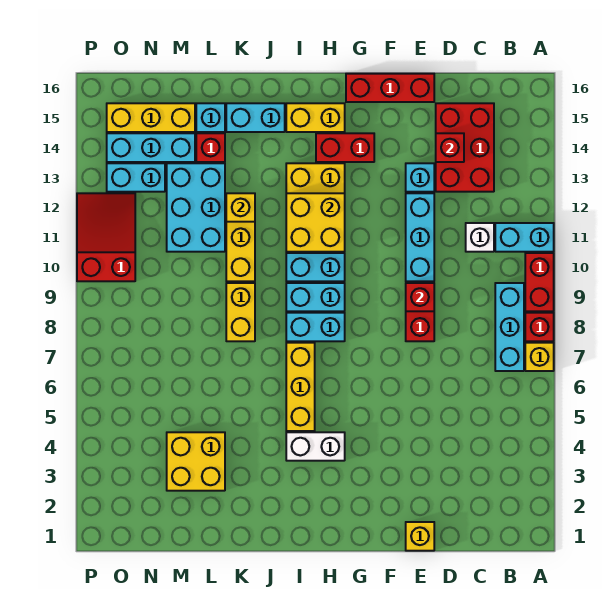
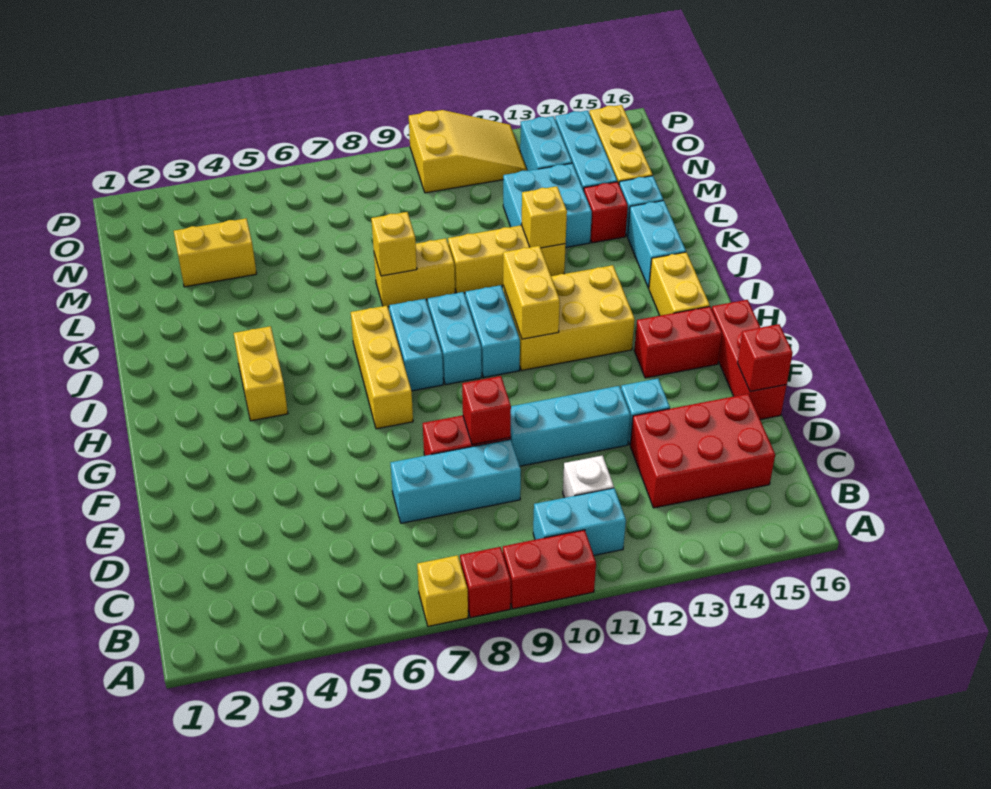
cyan brick A11:B11 level 1 -> cyan brick B10:B11 level 1
cyan brick B7:B9 level 1 -> cyan brick D7:D9 level 1
red brick D14 level 2 -> red brick E16 level 2
yellow brick E1 level 1 -> yellow brick K8 level 2
red brick G14:H14 level 1 -> red brick G14:G15 level 1
white brick H4:I4 level 1 -> yellow brick H4:I4 level 1
yellow brick H11:I12 level 2 -> yellow brick H11:I11 level 2
yellow brick I5:I7 level 1 -> yellow brick G7:I7 level 1
yellow brick L3:M4 level 1 -> yellow brick M3:M4 level 1
cyan brick L11:M13 level 1 -> cyan brick L12:M13 level 1
red slope O10:P12 level 1 top 10 -> yellow slope O10:P12 level 1 top 10

